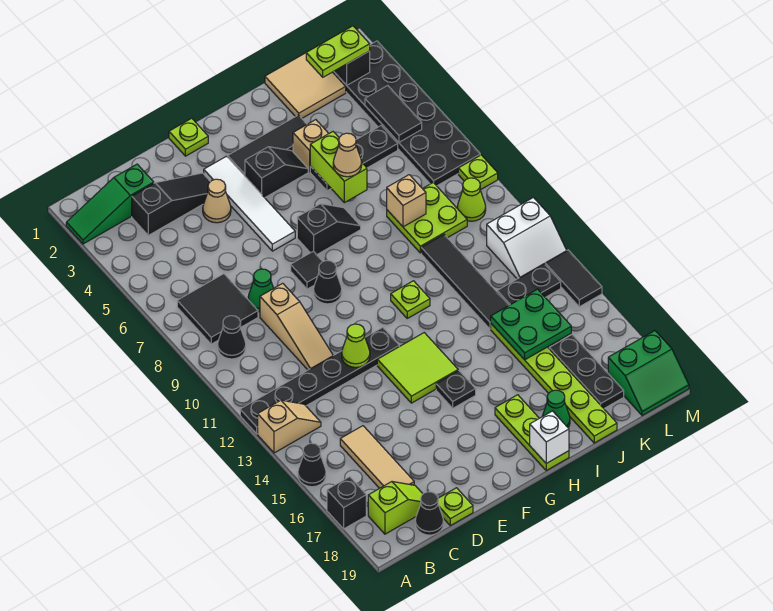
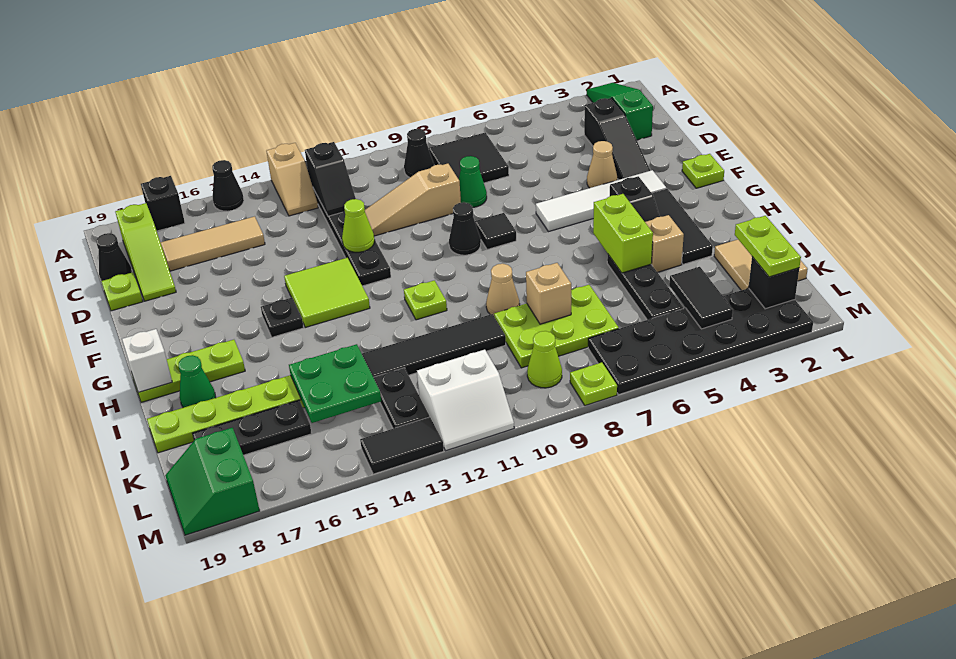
lime slope B18:C18 level 1 top B -> lime slope B18:D18 level 1 top B
black slope G7:H7 level 1 top G -> black slope B12:C12 level 2 top B
lime brick I5:I6 level 2 -> lime brick H5:I5 level 2
tan cone I6 level 3 -> tan cone I9 level 1
lime plate J8:K9 level 1 -> lime plate J7:K9 level 1
black tile L4:L5 level 2 -> black tile K4:L4 level 2
white slope L11:M12 level 1 top 11 -> white slope L11:M12 level 1 top L

